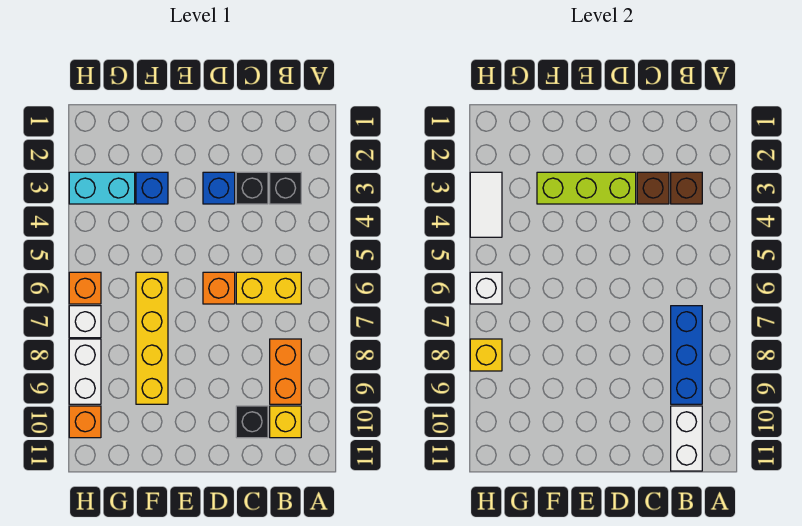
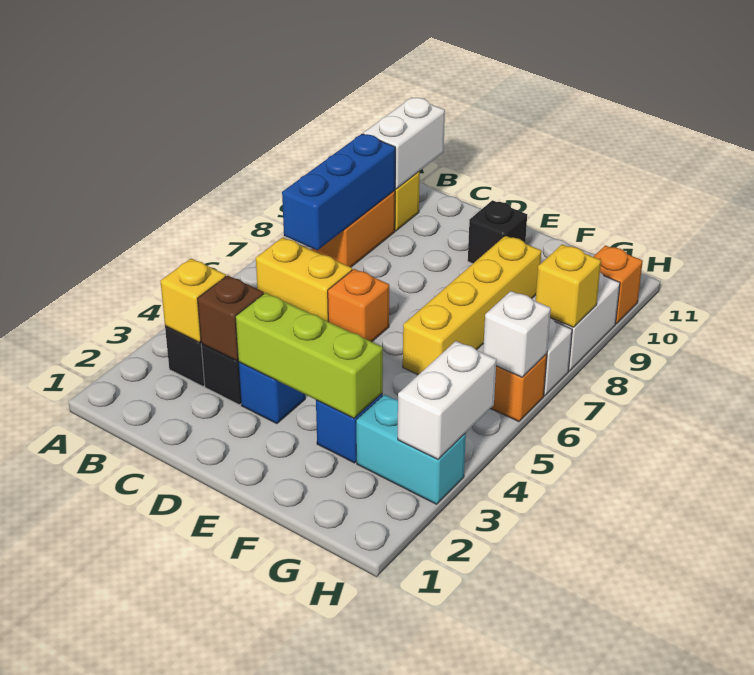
brown brick B3 level 2 -> yellow brick B3 level 2
black brick C10 level 1 -> black brick E10 level 1
white tile H3:H4 level 2 -> white brick H3:H4 level 2

